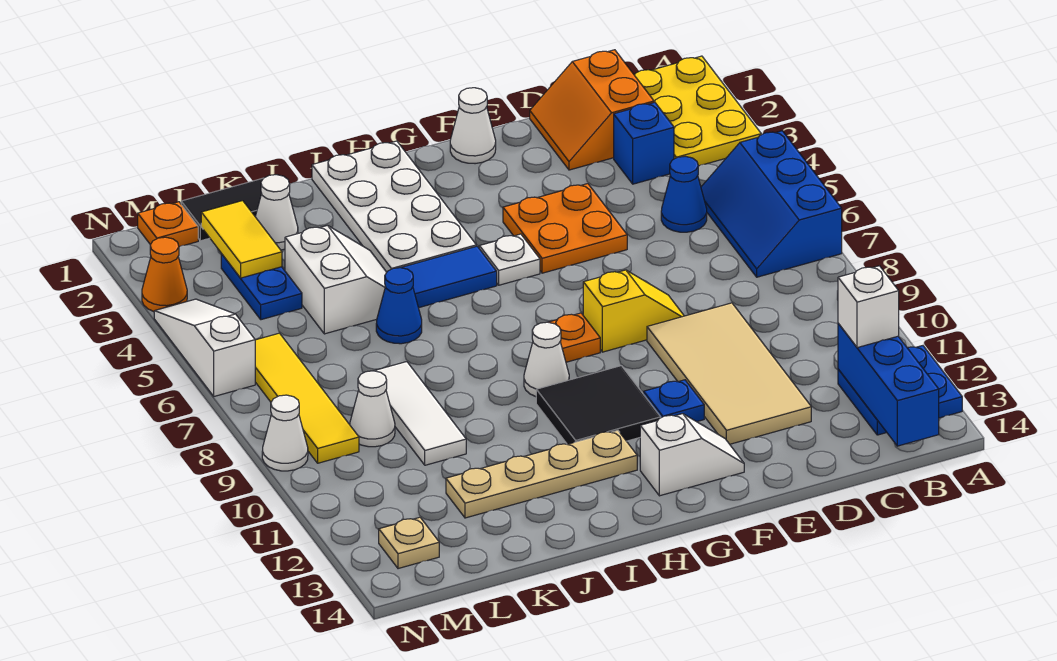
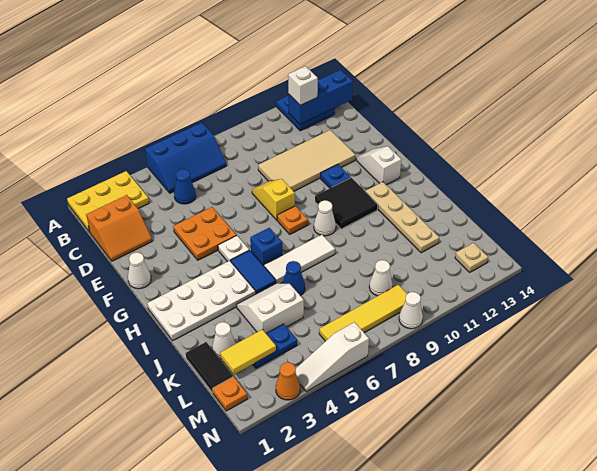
blue brick C3 level 1 -> blue brick H6 level 1
white tile K8:K10 level 1 -> white tile I6:I8 level 1

